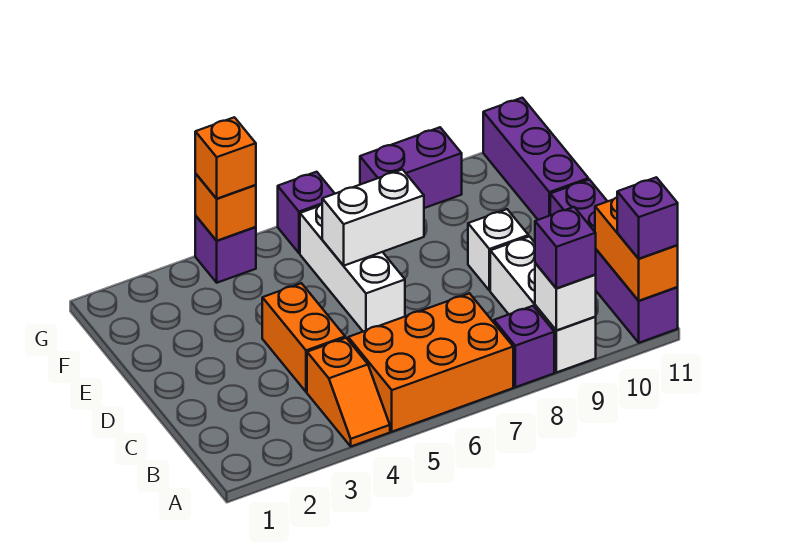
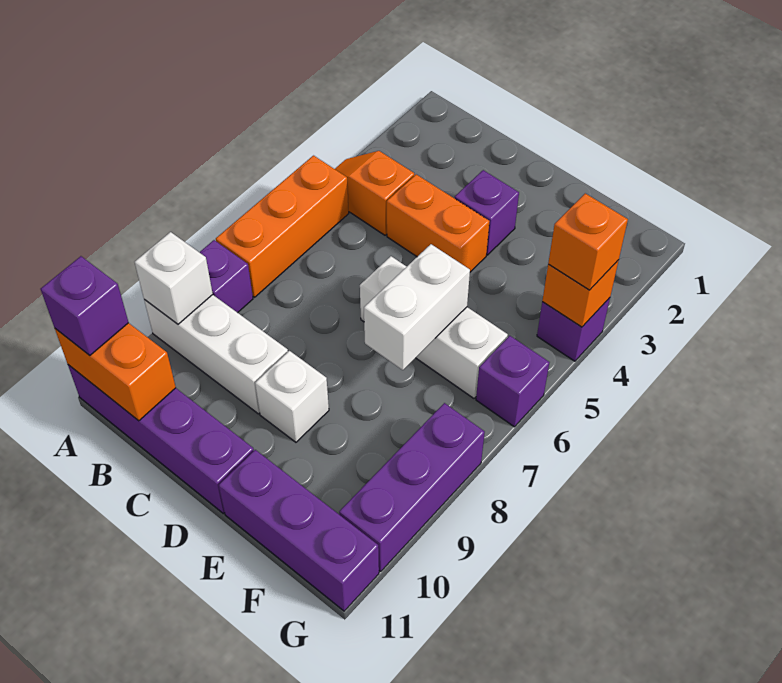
orange brick A5:B7 level 1 -> orange brick A5:A7 level 1
purple brick A9 level 3 -> purple brick D3 level 1
purple brick G8:G9 level 1 -> purple brick G8:G10 level 1

